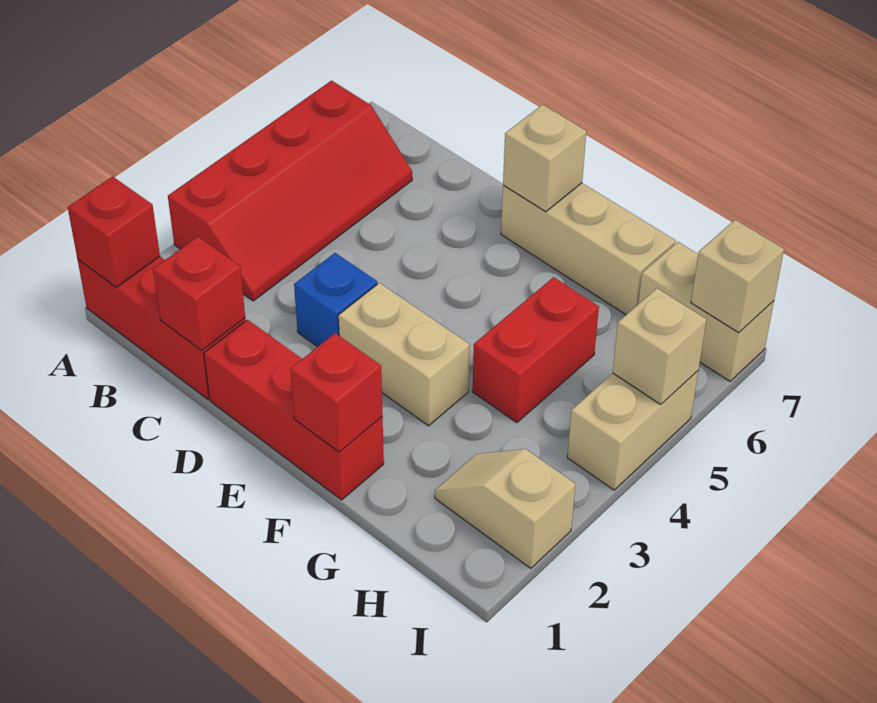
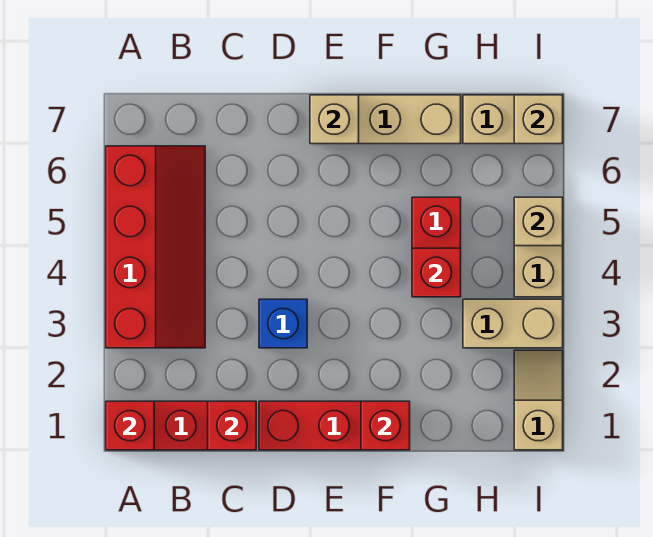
tan brick E3:F3 level 1 -> tan brick H3:I3 level 1
none -> red brick G4 level 2
tan slope H2:I2 level 1 top I -> tan slope I1:I2 level 1 top 1

